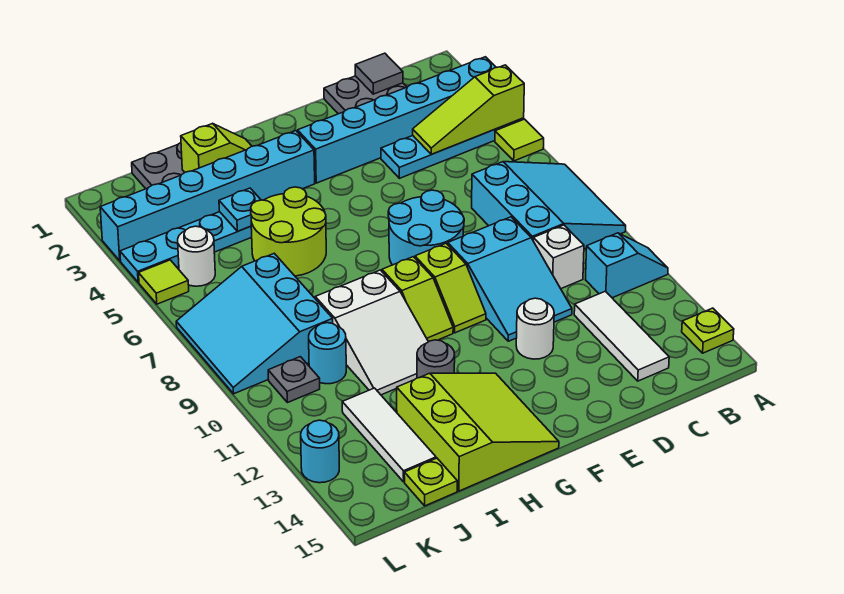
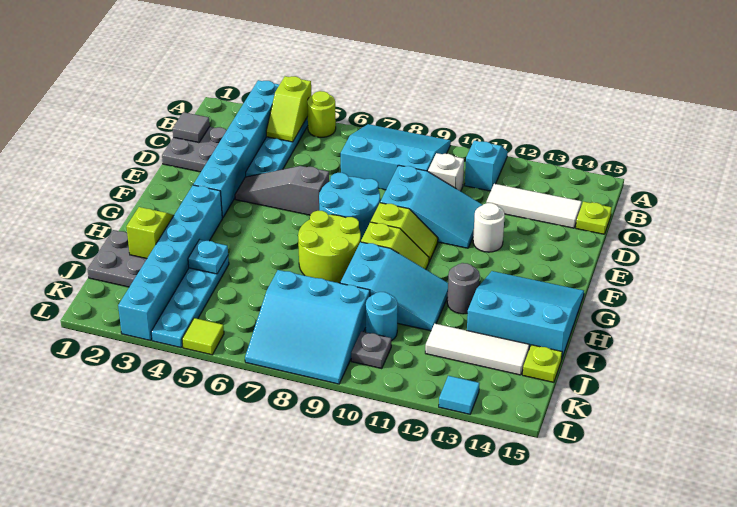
lime slope A4:C4 level 2 top A -> lime slope A4:B4 level 2 top A
lime tile A5 level 1 -> lime round brick A5 level 1
lime plate A14 level 1 -> lime plate C15 level 1
none -> grey slope E4:E6 level 1 top 6
lime slope G13:I15 level 1 top I -> cyan slope G13:I15 level 1 top I
lime round brick H5:I6 level 1 -> lime round brick G7:H8 level 1
white slope H9:I11 level 1 top 9 -> cyan slope H9:I11 level 1 top 9
white round brick K5 level 1 -> none
cyan round brick L13 level 1 -> cyan tile L13 level 1

